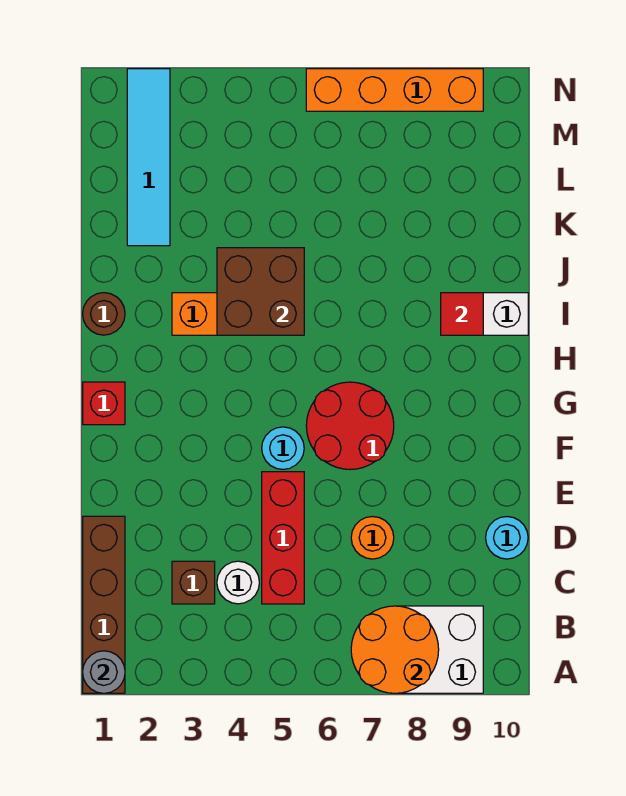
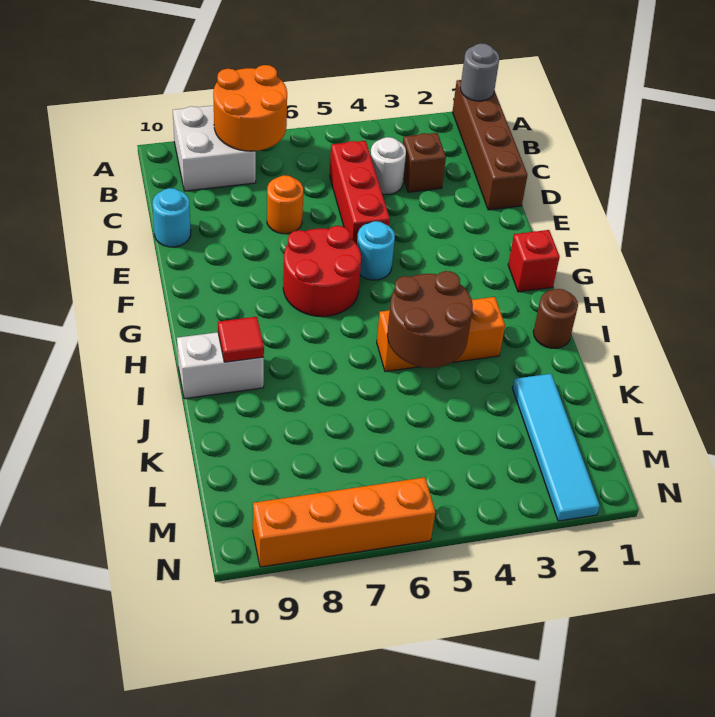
brown brick I4:J5 level 2 -> brown round brick I4:J5 level 2

